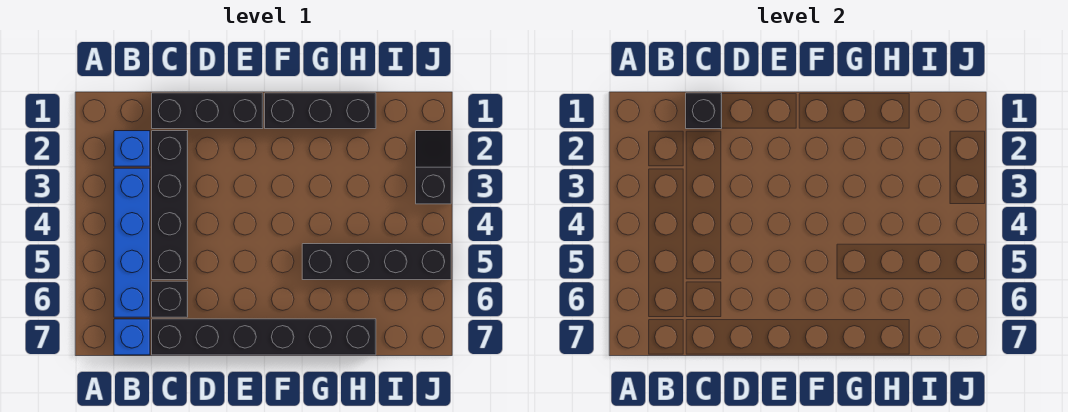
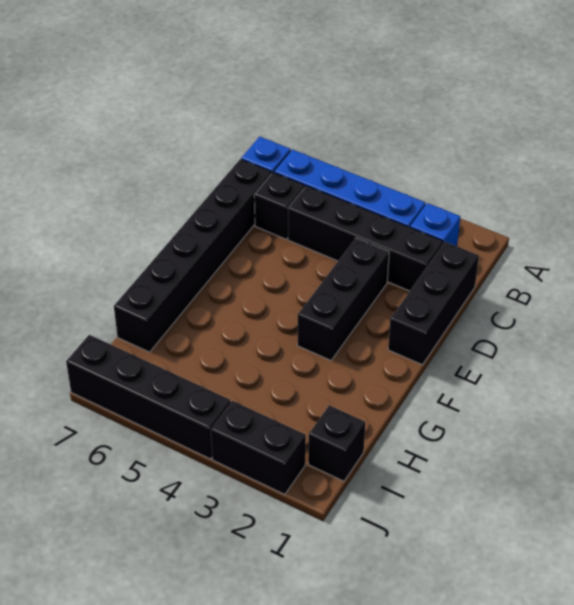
black brick C1 level 2 -> black brick I1 level 1
black brick F1:H1 level 1 -> black brick D3:F3 level 1
black brick G5:J5 level 1 -> black brick J4:J7 level 1
black slope J2:J3 level 1 top 3 -> black brick J2:J3 level 1

